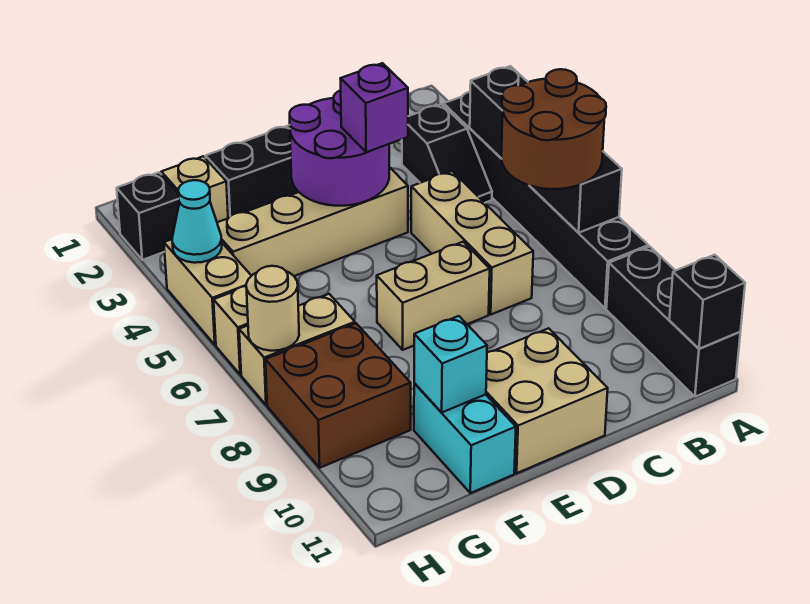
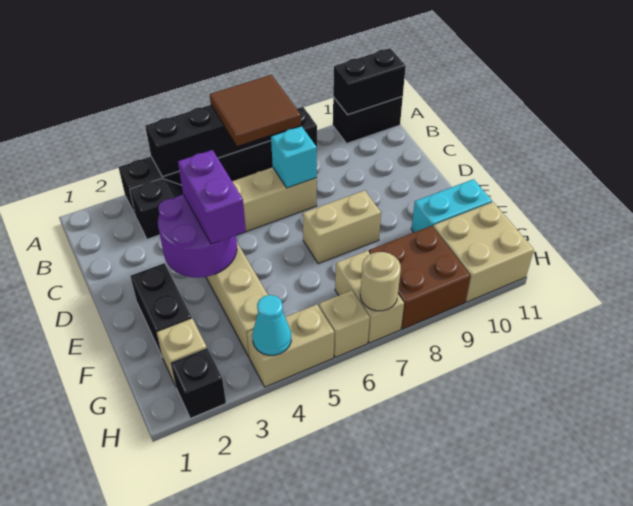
brown round brick A6:B7 level 3 -> brown tile A6:B7 level 3
black brick A9:A11 level 1 -> black brick A10:A11 level 1
black brick A11 level 2 -> black brick A10:A11 level 2
purple brick D4 level 3 -> purple brick D4:E4 level 3
tan brick D7:E7 level 1 -> tan brick E7:E8 level 1
tan brick D10:E11 level 1 -> tan brick G10:H11 level 1
cyan brick F10 level 2 -> cyan brick C7 level 2

